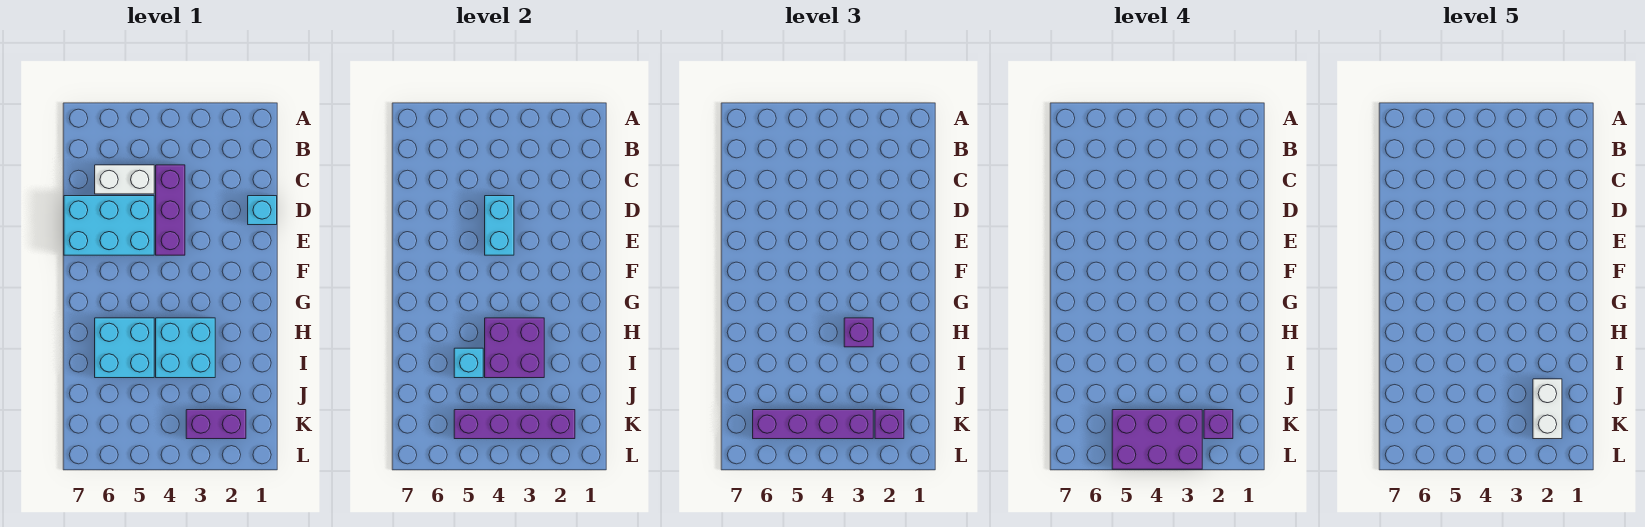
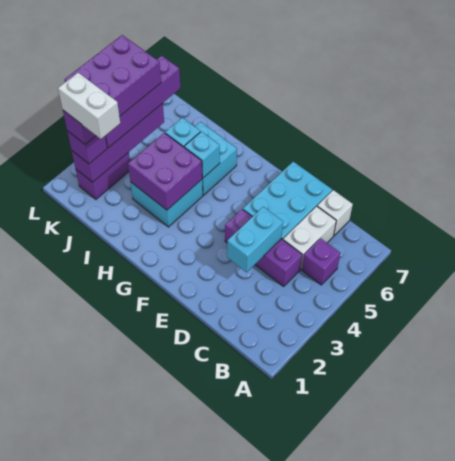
none -> white brick C7 level 1
cyan brick D1 level 1 -> cyan brick H5 level 2
cyan brick D4:E4 level 2 -> cyan brick D3:D4 level 2
purple brick H3 level 3 -> purple brick B5 level 1

